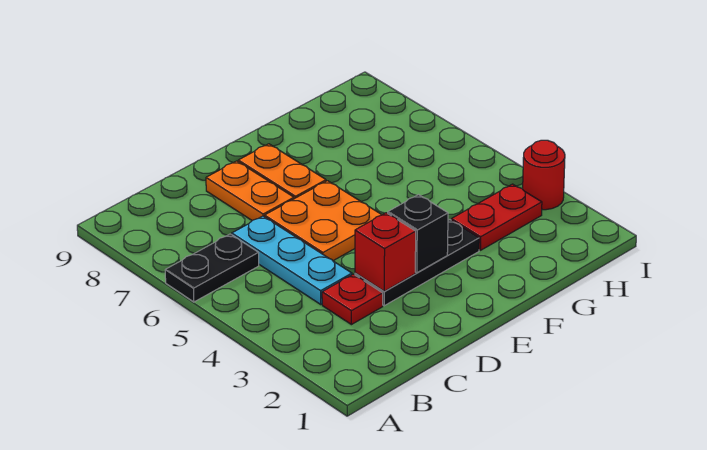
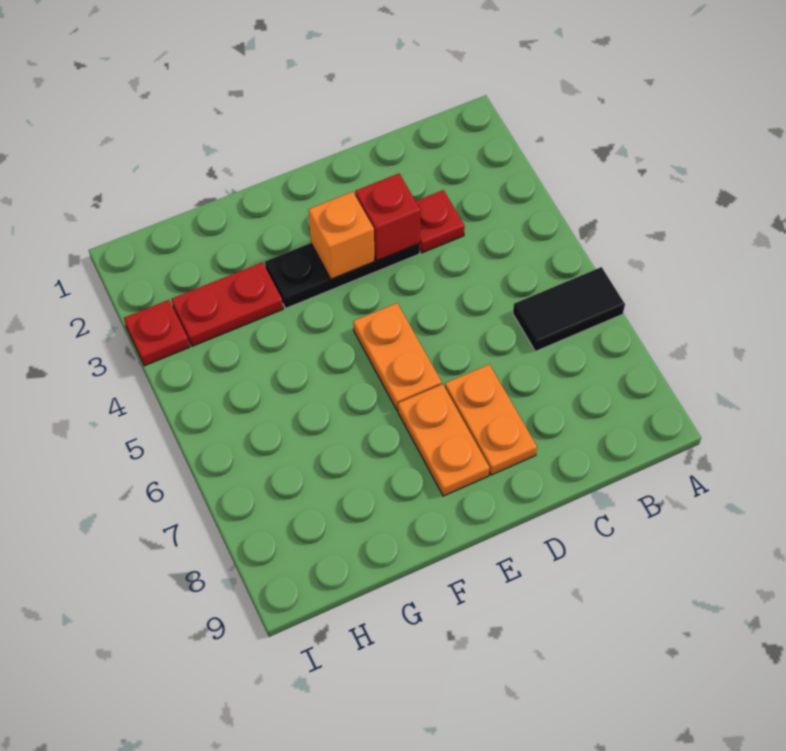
black plate A6:B6 level 1 -> black tile A6:B6 level 1
cyan plate C4:C6 level 1 -> none
orange plate D5:E6 level 1 -> orange plate E5:E6 level 1
black brick E3 level 2 -> orange brick E3 level 2
red round brick I3 level 1 -> red plate I3 level 1

